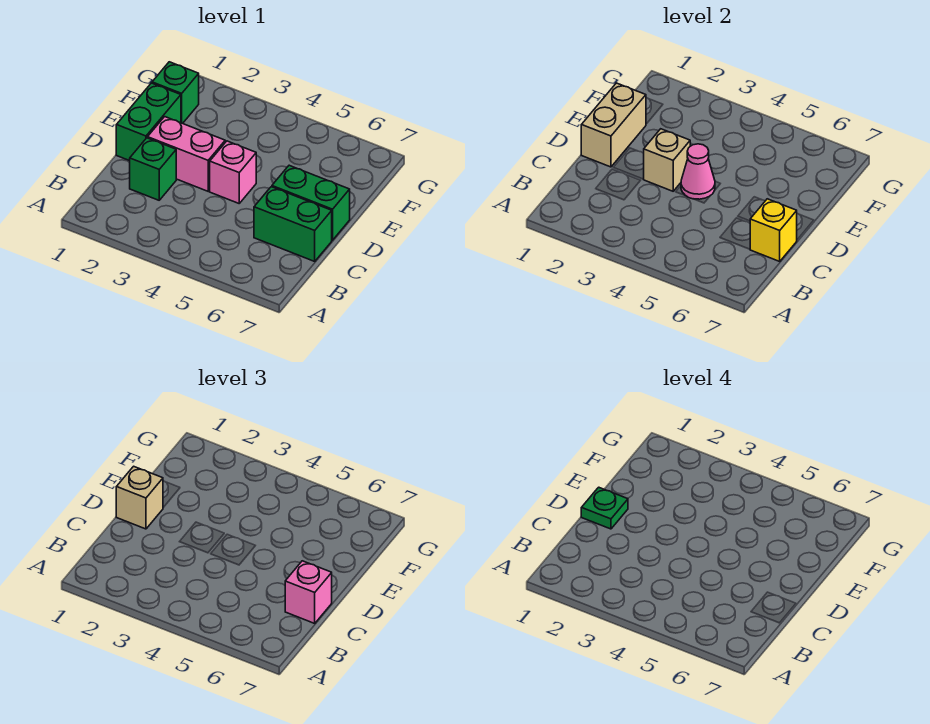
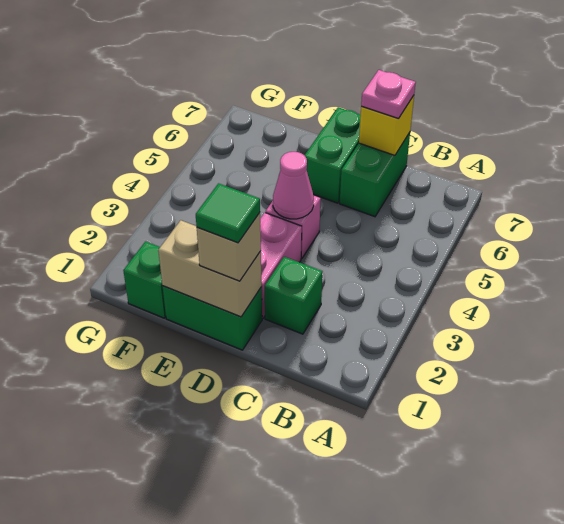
pink brick C7 level 3 -> pink plate C7 level 3
green plate D1 level 4 -> green tile D1 level 4
tan brick D3 level 2 -> none

